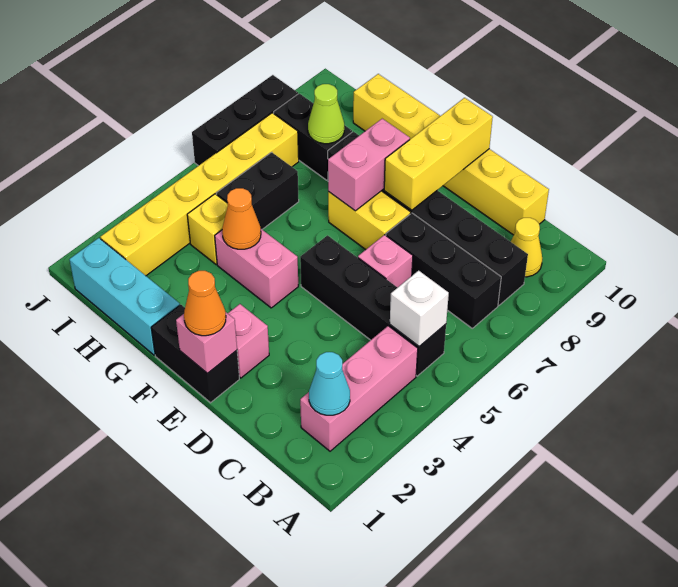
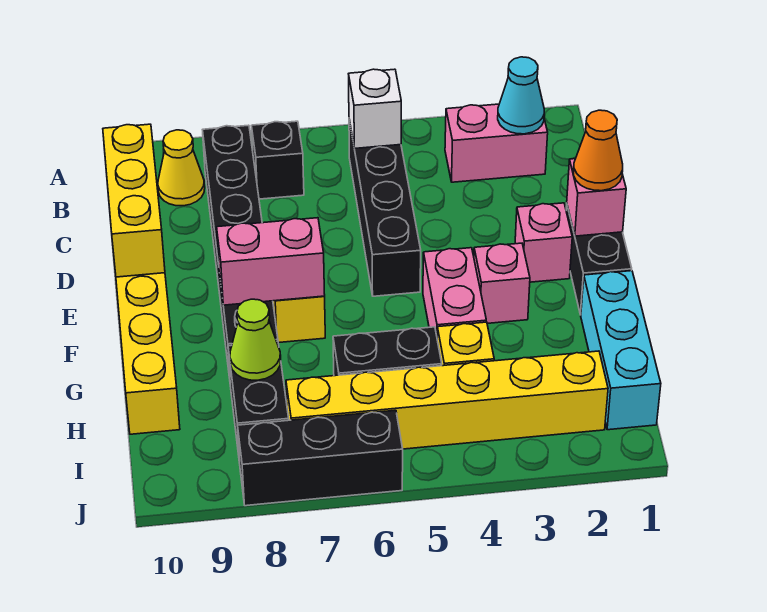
pink brick B2:B4 level 1 -> pink brick B2:B3 level 1
black brick B7:D7 level 1 -> black brick B7 level 1
pink brick D6 level 1 -> pink brick F3 level 1
yellow brick E8:E10 level 2 -> yellow brick C10:E10 level 2
orange cone G4 level 2 -> none

